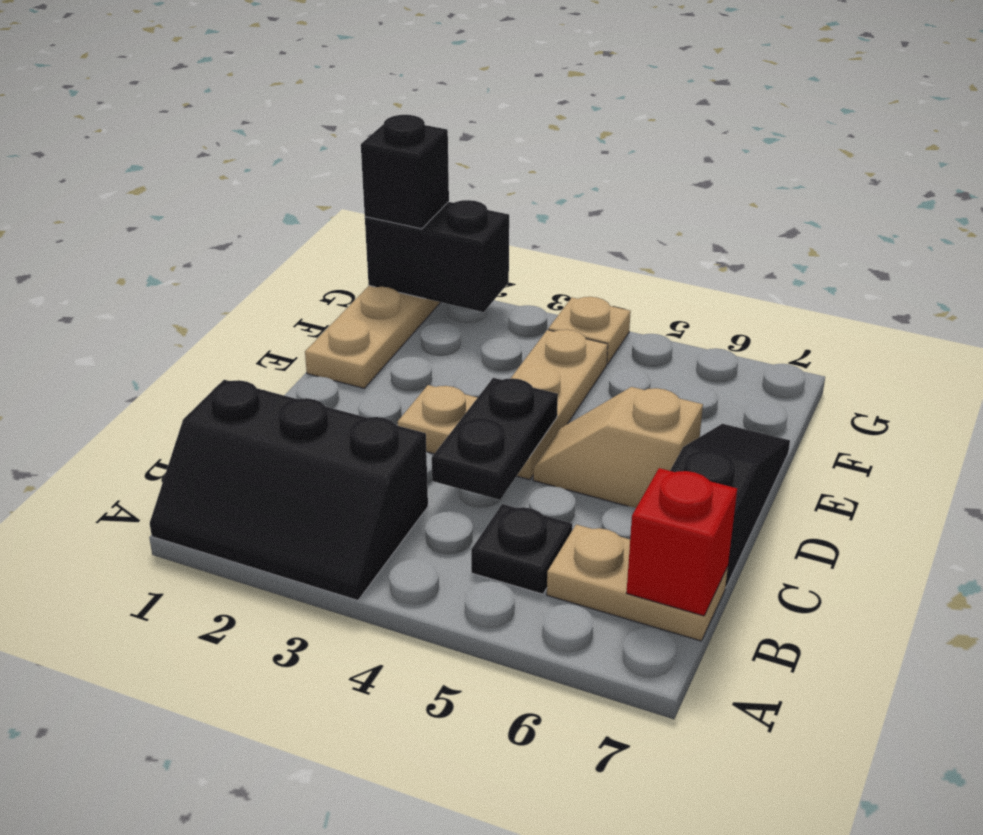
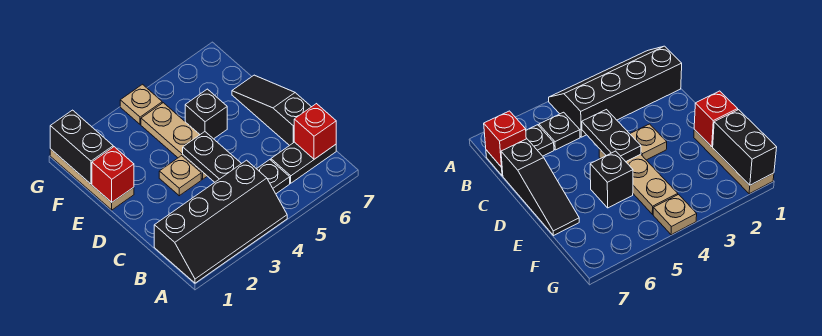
black slope A1:B3 level 1 top B -> black slope A1:B4 level 1 top B
tan plate B6:B7 level 1 -> black plate B6:B7 level 1
tan slope D5:D6 level 1 top 6 -> none
none -> red brick E1 level 2
black brick G1:G2 level 2 -> black brick F1:G1 level 2
black brick G1 level 3 -> black brick E5 level 1

